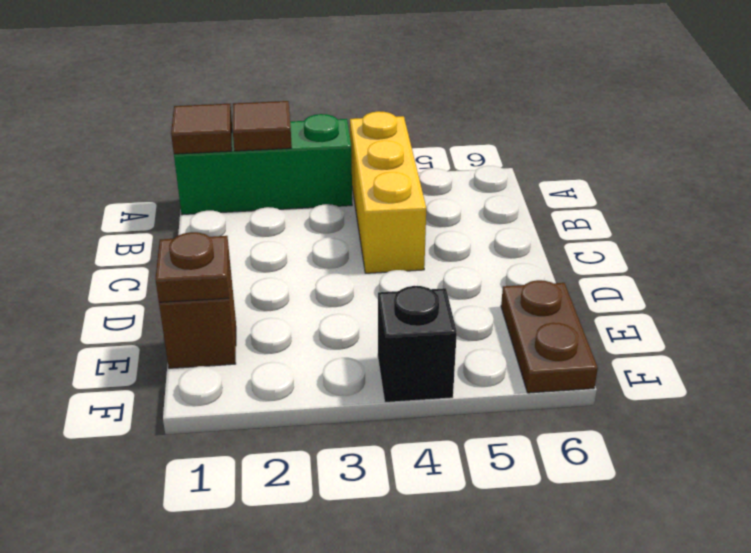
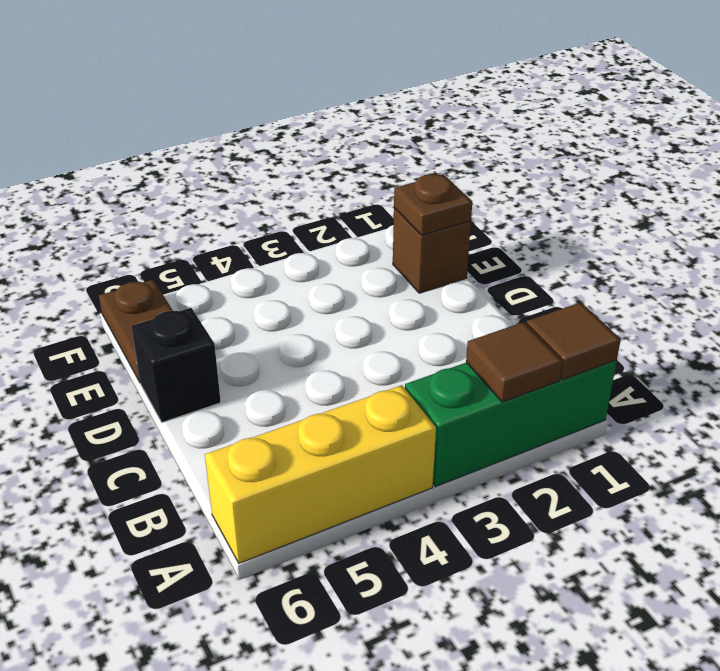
yellow brick A4:C4 level 1 -> yellow brick A4:A6 level 1
black brick F4 level 1 -> black brick D6 level 1

